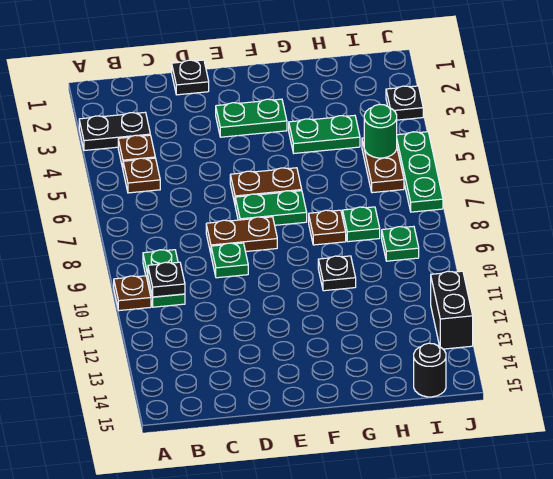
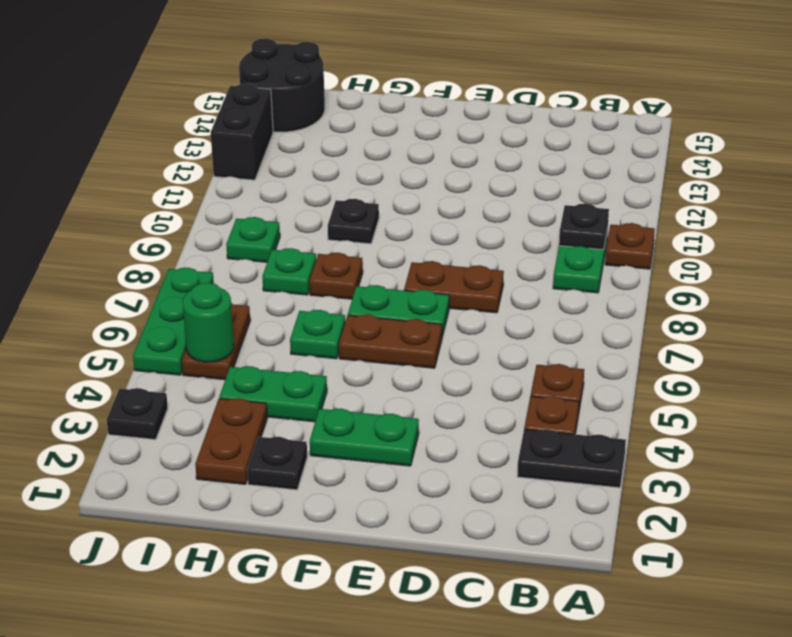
black plate D1 level 1 -> black plate G2 level 1
green plate D9 level 1 -> green plate G6 level 1
none -> brown plate H2:H3 level 1
black round brick I15 level 1 -> black round brick I14:J15 level 1

